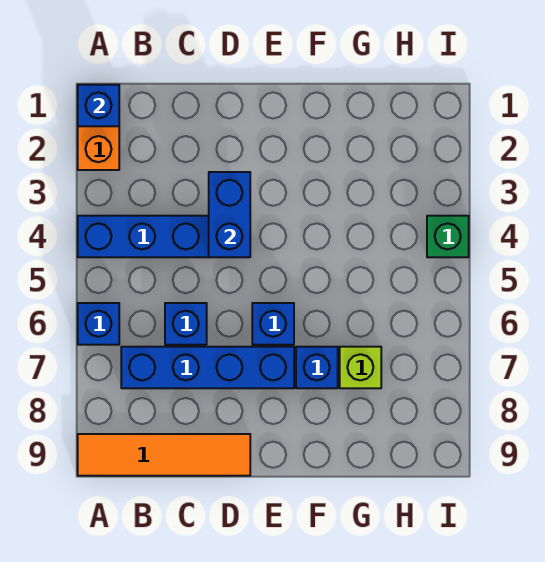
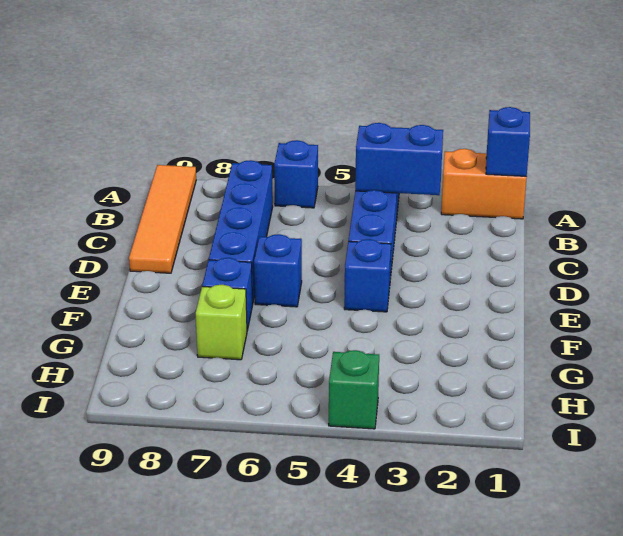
blue brick C6 level 1 -> blue brick E4 level 1
blue brick D3:D4 level 2 -> blue brick B3:B4 level 2

